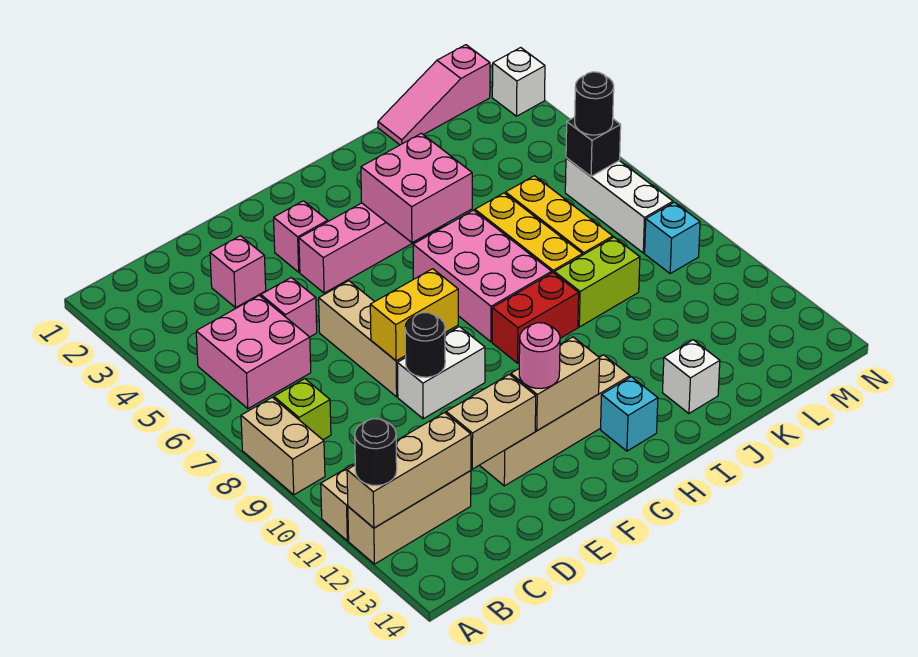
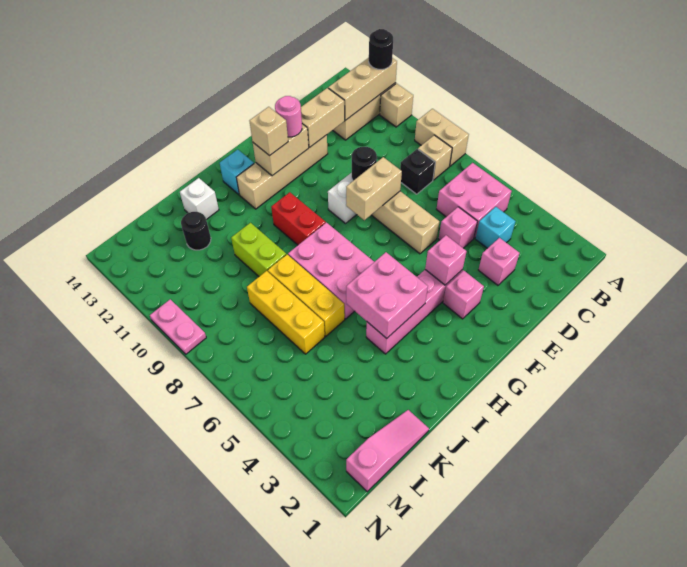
lime brick B8 level 1 -> tan brick B8 level 1
yellow brick E8:F8 level 2 -> tan brick E8:F8 level 2
none -> pink brick F4 level 2
none -> tan brick G12 level 3
red brick H9:I9 level 1 -> red brick H9:H10 level 1
lime brick J9:K9 level 1 -> lime brick J9:J10 level 1
white brick M6:M8 level 1 -> none
black brick M6 level 2 -> black brick C8 level 1
black round brick M6 level 3 -> black round brick K12 level 1
cyan brick M9 level 1 -> cyan brick C4 level 1
white brick N2 level 1 -> none
none -> pink plate N9:N10 level 1

